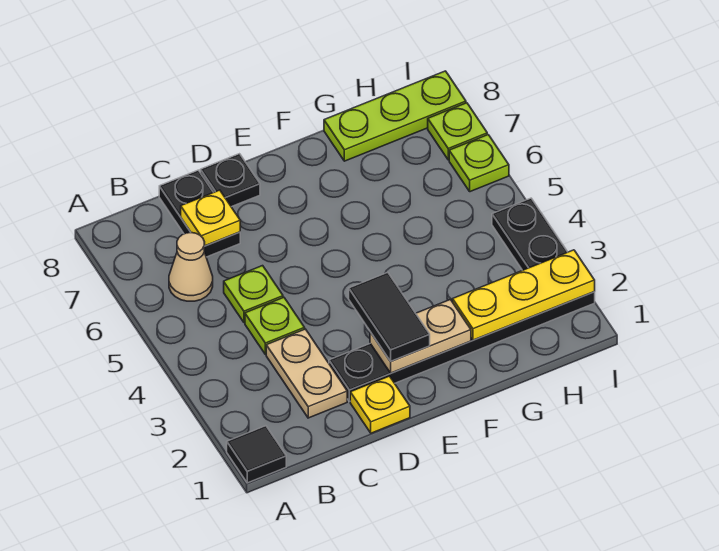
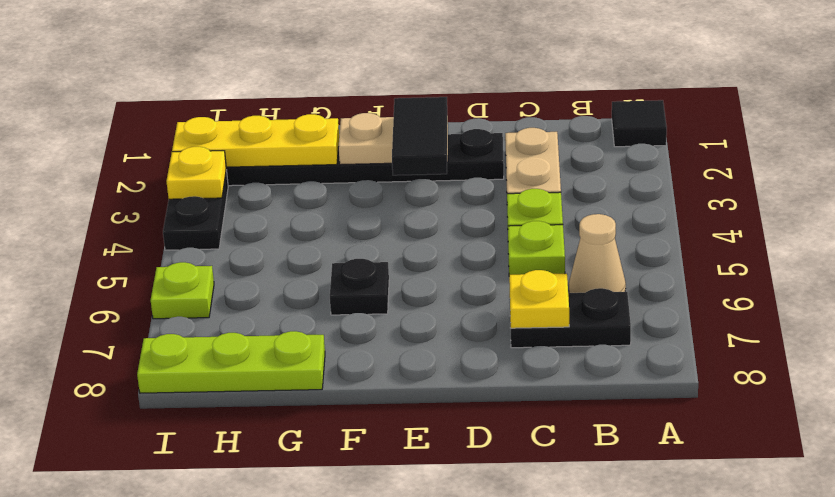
black plate C7:C8 level 1 -> black plate B7:C7 level 1
yellow plate D1 level 1 -> yellow plate I3 level 2
black plate D8 level 1 -> black plate F6 level 1
lime plate I7 level 1 -> none

